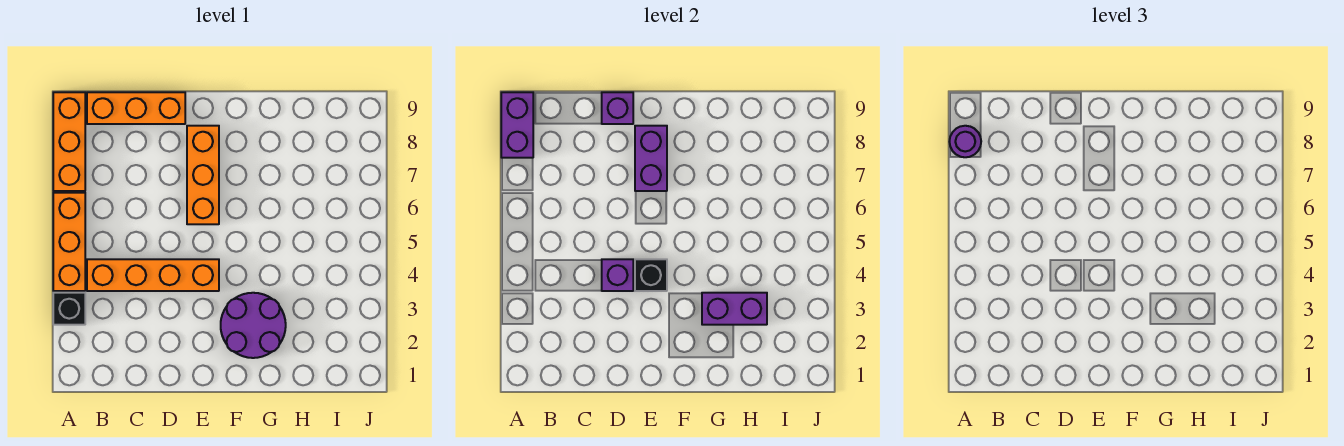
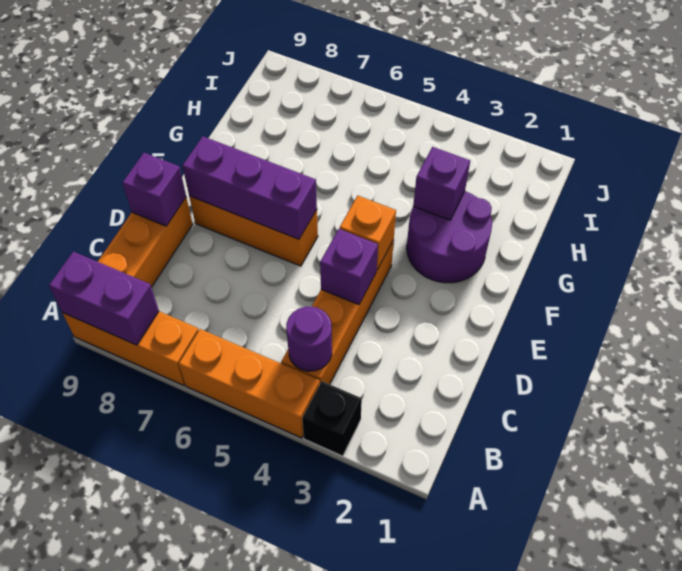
purple round brick A8 level 3 -> purple round brick B4 level 2
black brick E4 level 2 -> orange brick E4 level 2
purple brick E7:E8 level 2 -> purple brick E6:E8 level 2
purple brick G3:H3 level 2 -> purple brick G3 level 2

